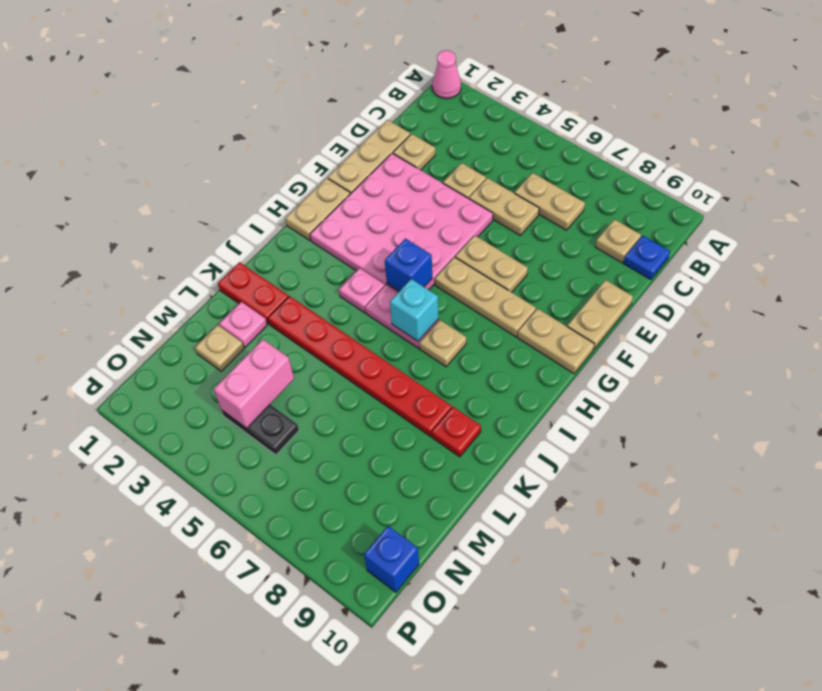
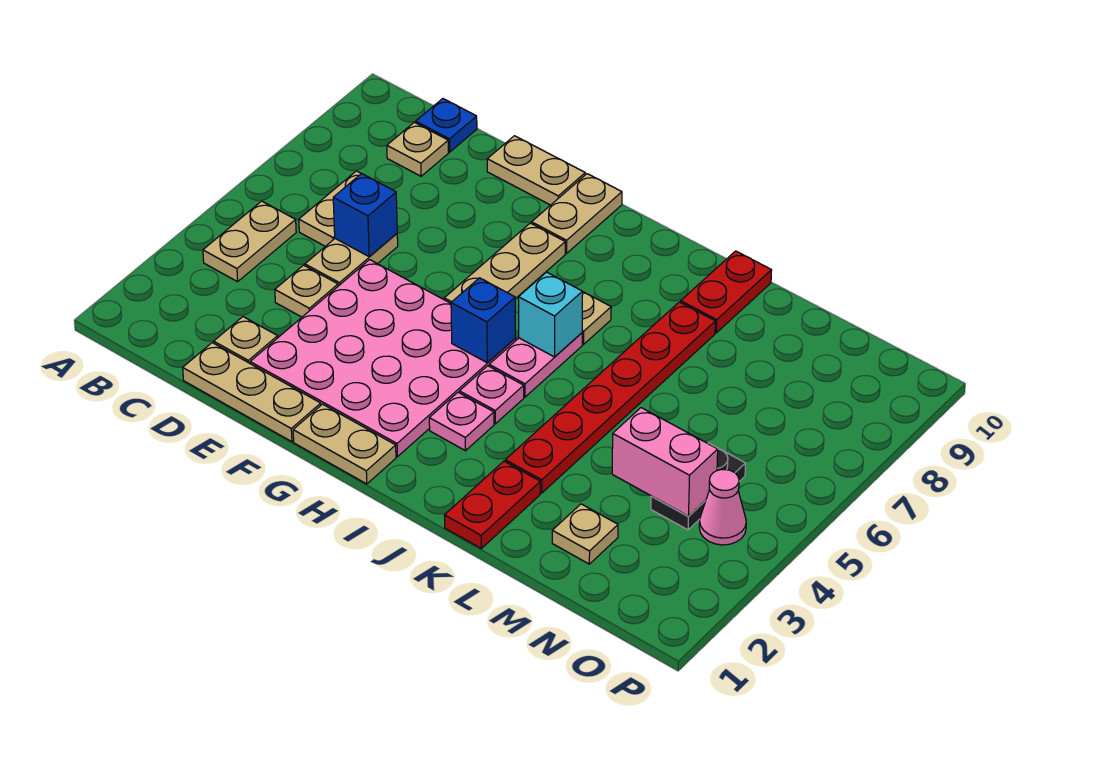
pink cone A1 level 1 -> pink cone O4 level 1
tan plate F6:F7 level 1 -> tan plate B4:B5 level 1
red plate K9 level 1 -> red plate K9:K10 level 1
pink plate L2 level 1 -> pink plate I3 level 1
blue brick O10 level 1 -> blue brick D6 level 2

